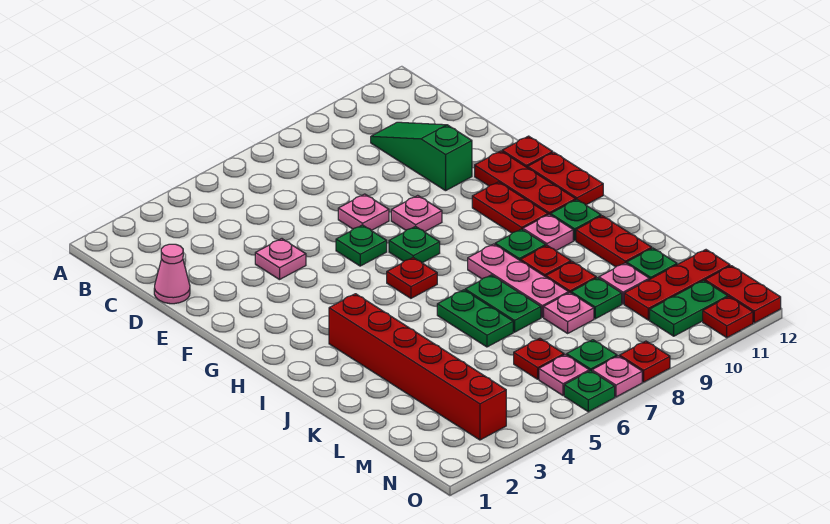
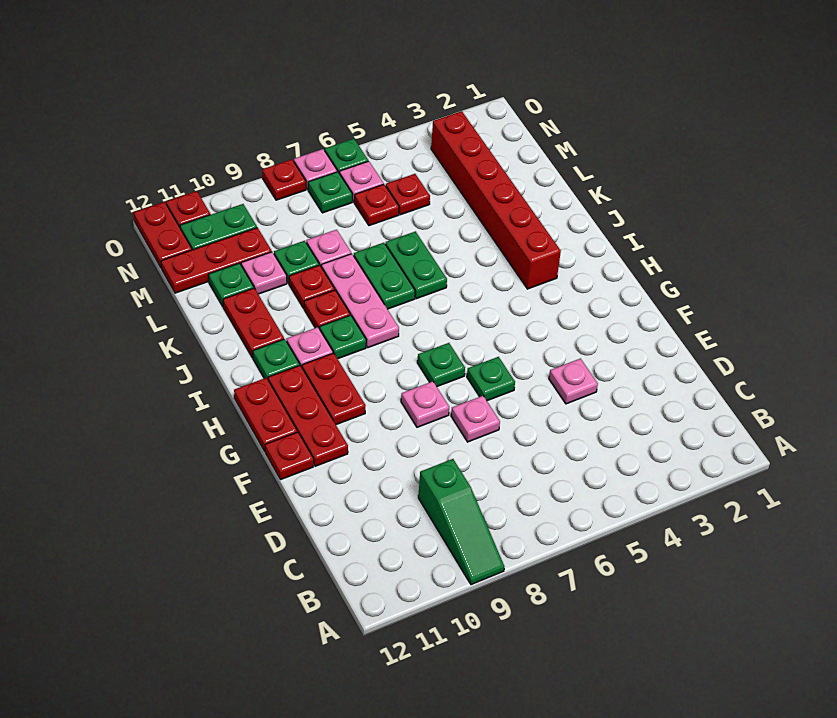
green slope C10:E10 level 1 top E -> green slope A9:C9 level 1 top C
pink cone D1 level 1 -> none
red plate H6 level 1 -> red plate M5 level 1

